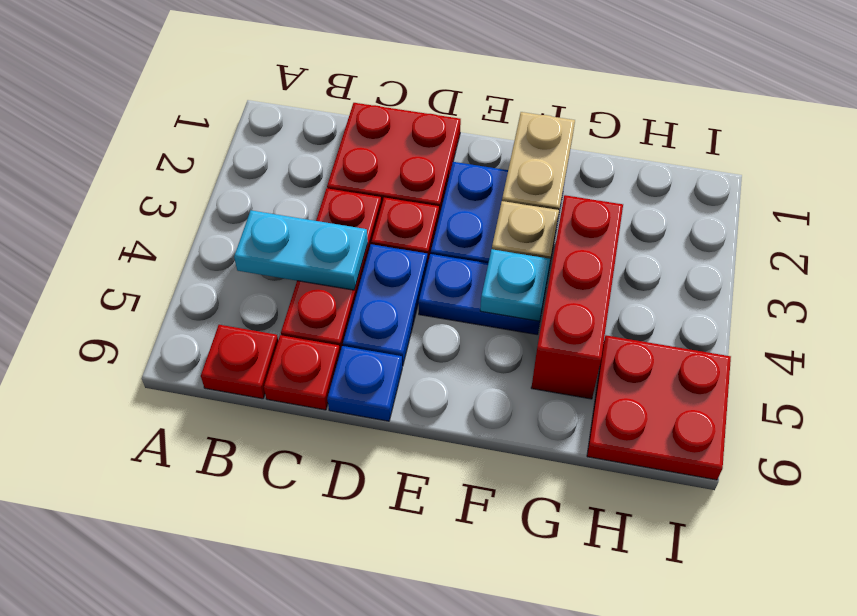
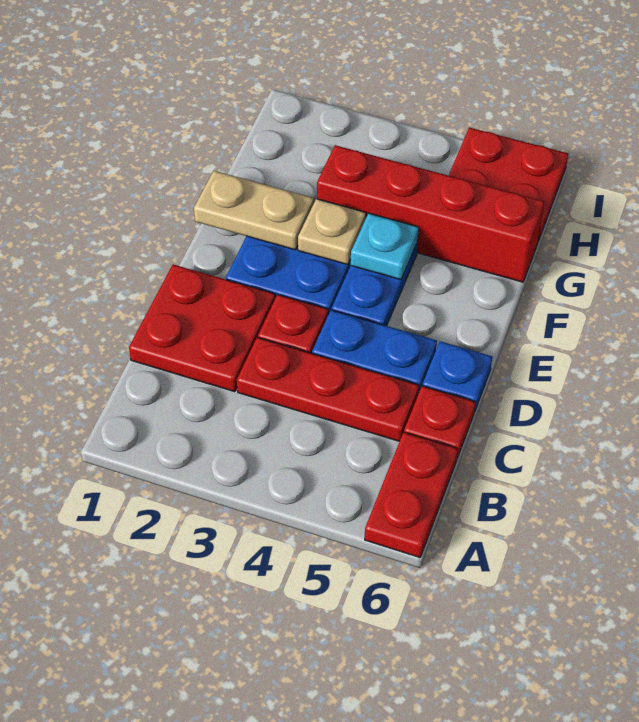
cyan plate B4:C4 level 2 -> none
red plate B6 level 1 -> red plate A6:B6 level 1
red brick G3:G5 level 1 -> red brick G3:G6 level 1

